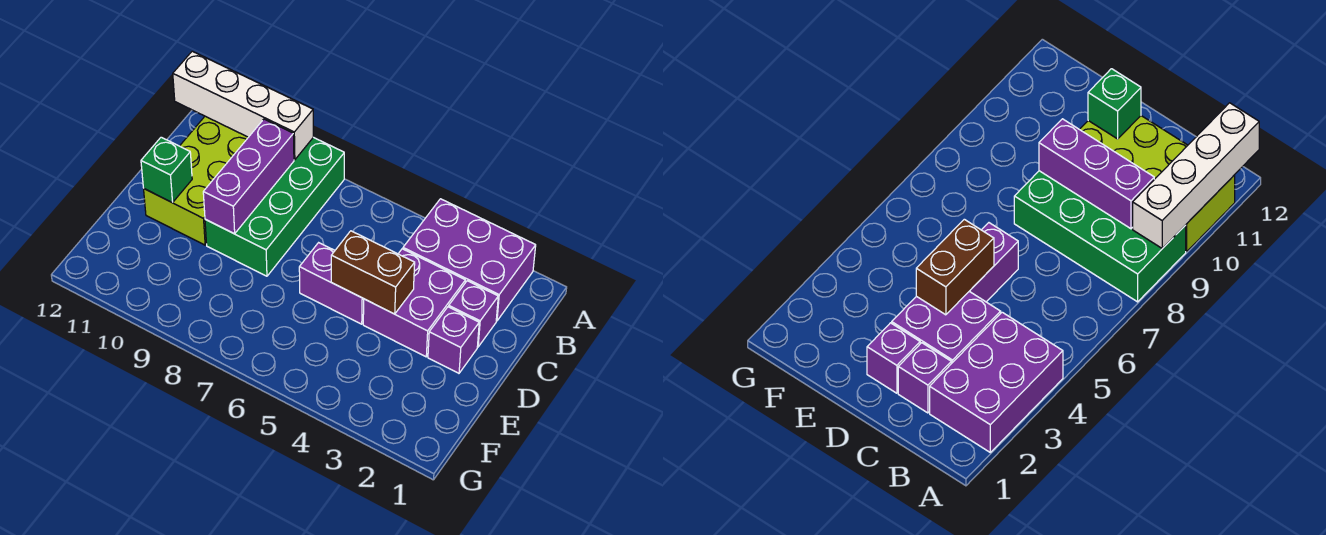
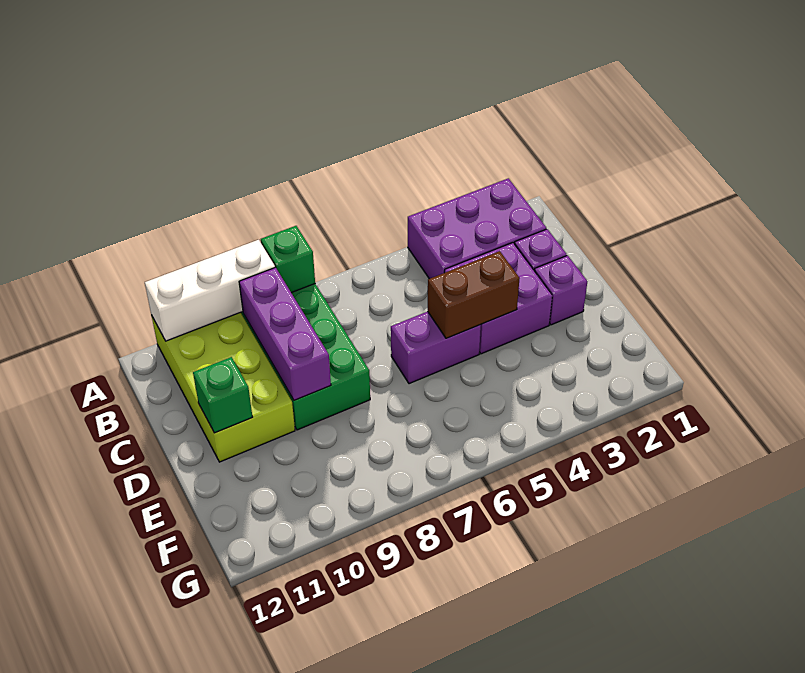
none -> green brick A8 level 2
white brick A9:A12 level 2 -> white brick A9:A11 level 2

